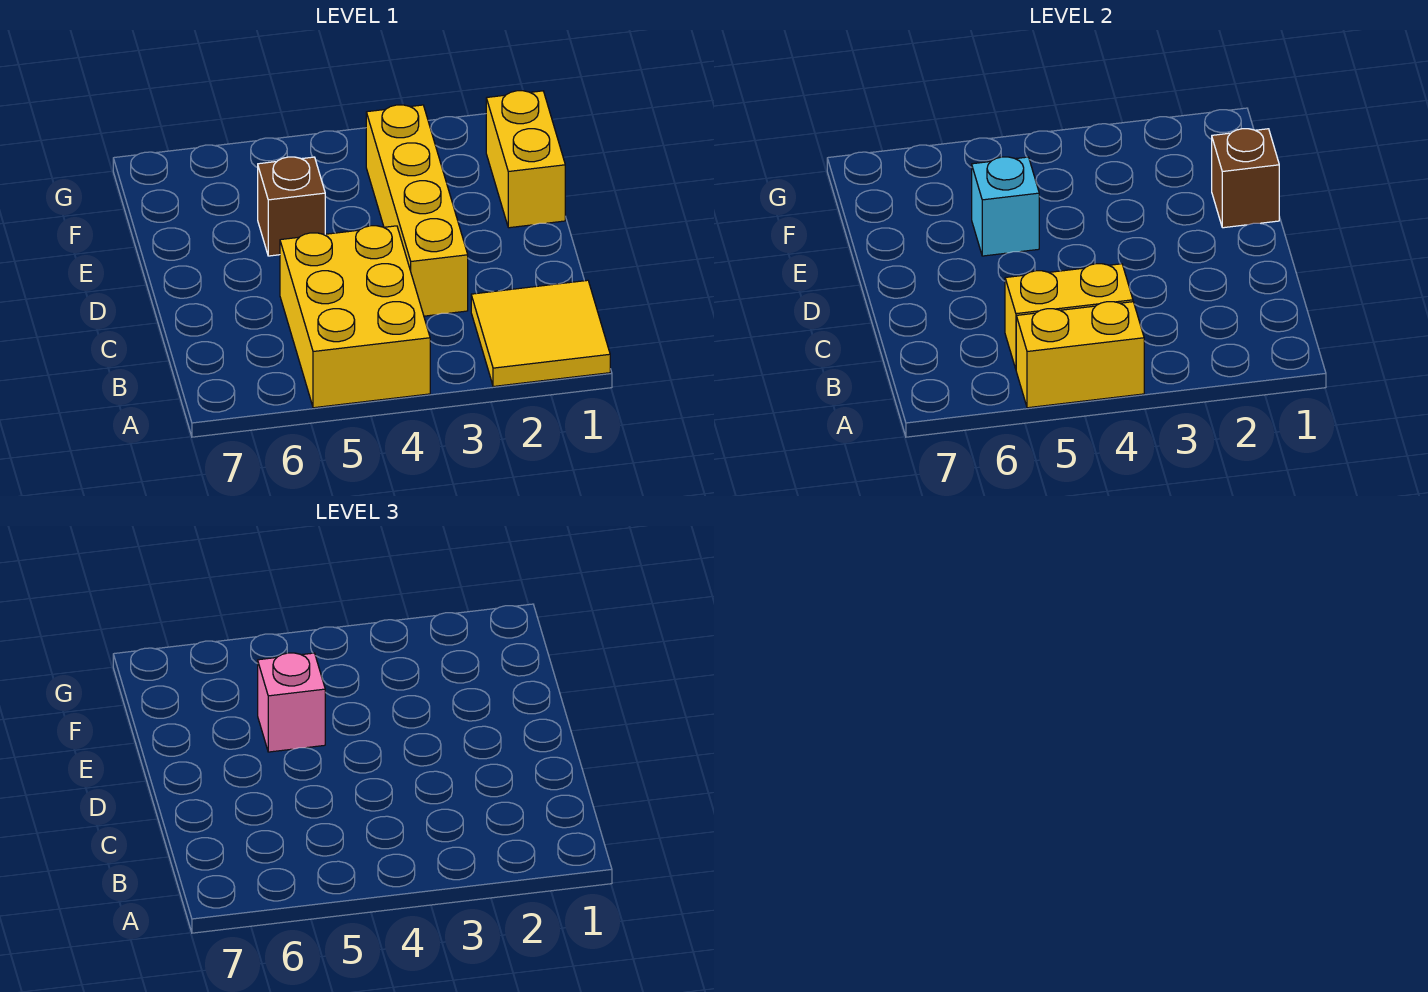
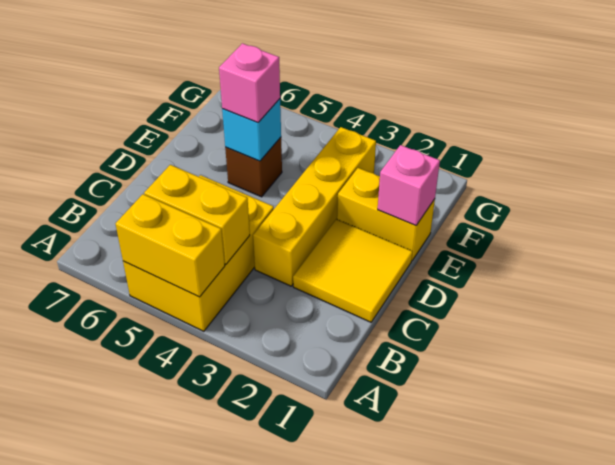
yellow tile A1:B2 level 1 -> yellow tile C1:D2 level 1
yellow brick E1:F1 level 1 -> yellow brick E1:E2 level 1
brown brick E1 level 2 -> pink brick E1 level 2

